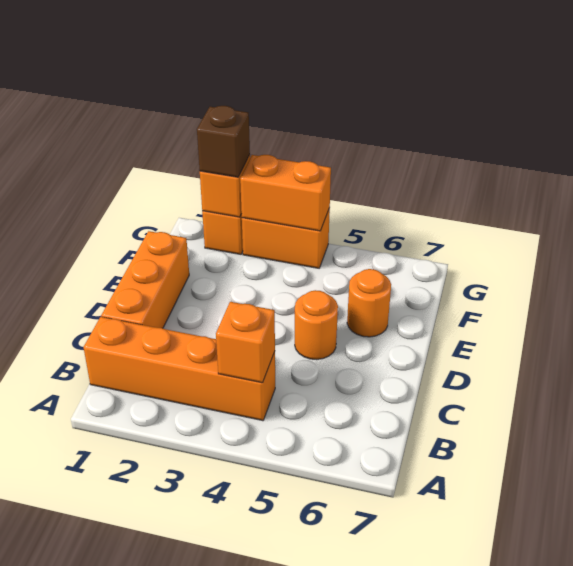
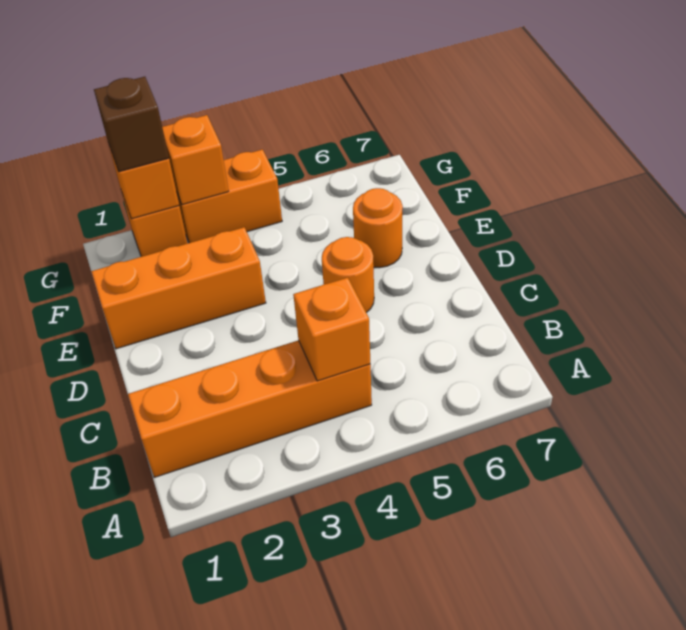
orange brick C1:E1 level 1 -> orange brick E1:E3 level 1
orange brick G3:G4 level 2 -> orange brick G3 level 2

